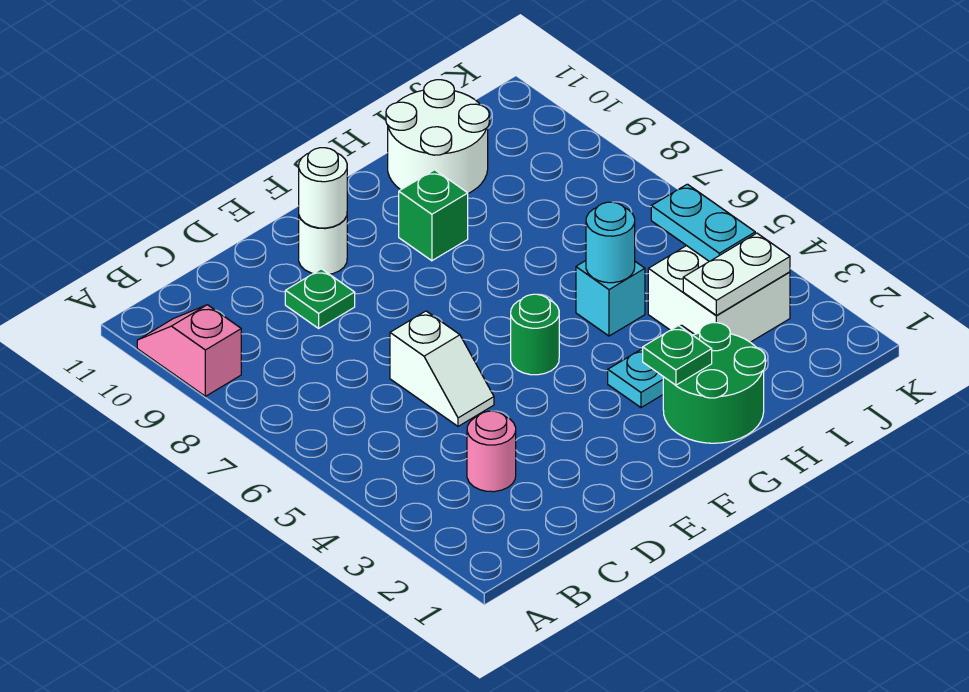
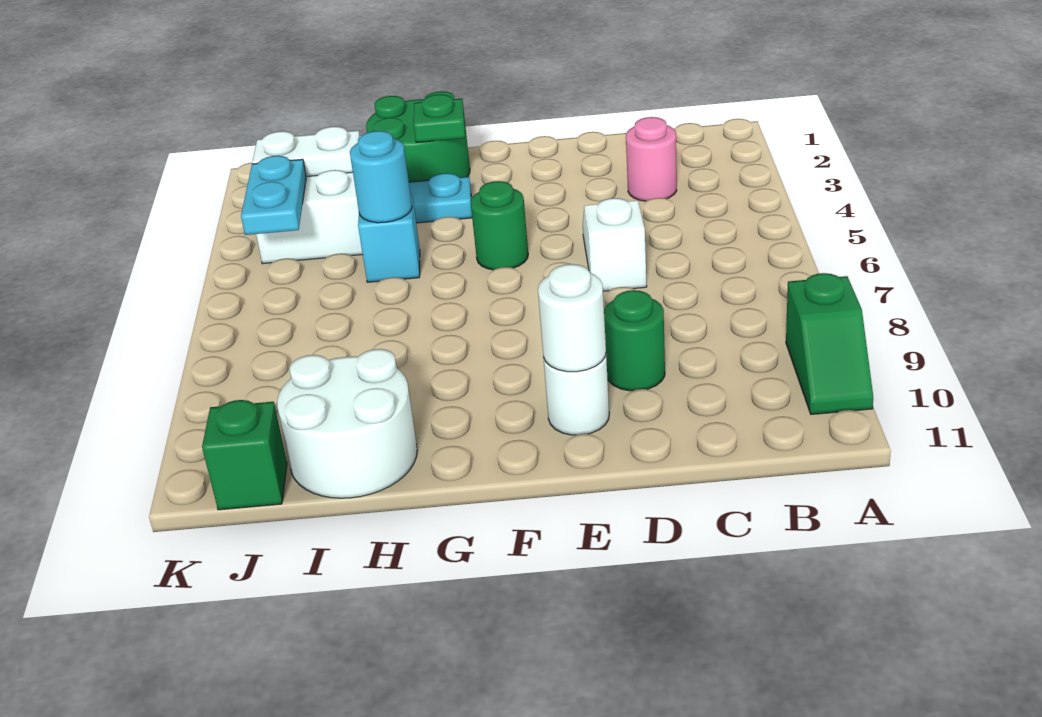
pink slope A9:A10 level 1 top 9 -> green slope A9:A10 level 1 top 9
green plate D9 level 1 -> green round brick D9 level 1
green brick G9 level 1 -> green brick J11 level 1

